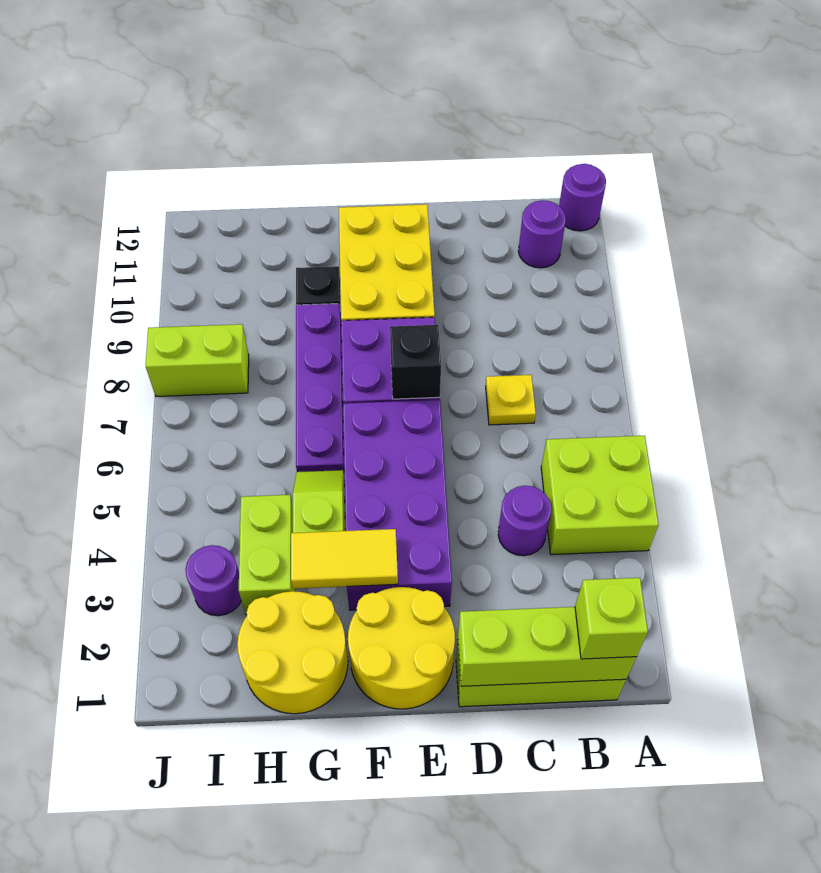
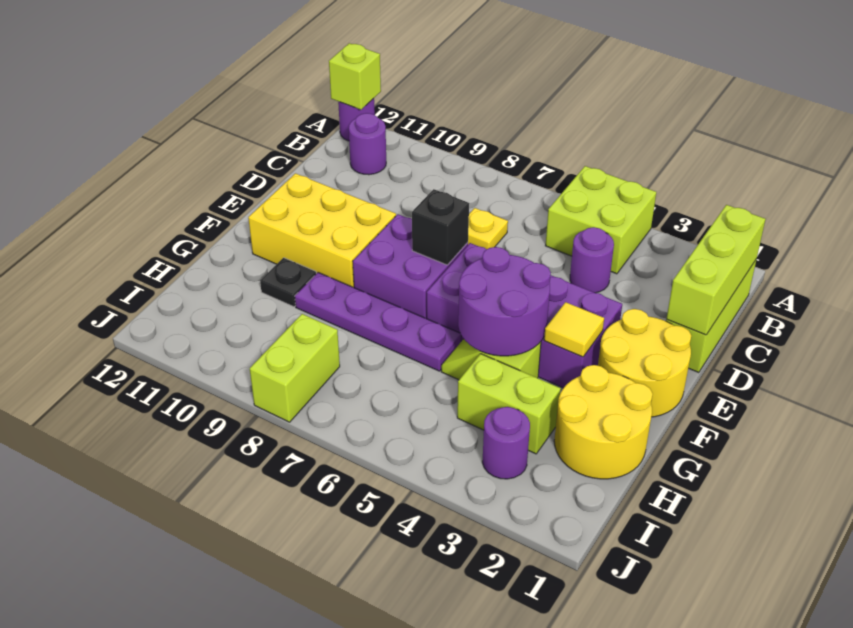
lime brick B1 level 3 -> lime brick A12 level 2
yellow tile F3:G3 level 2 -> yellow tile F3 level 2
none -> purple round brick F4:G5 level 2

